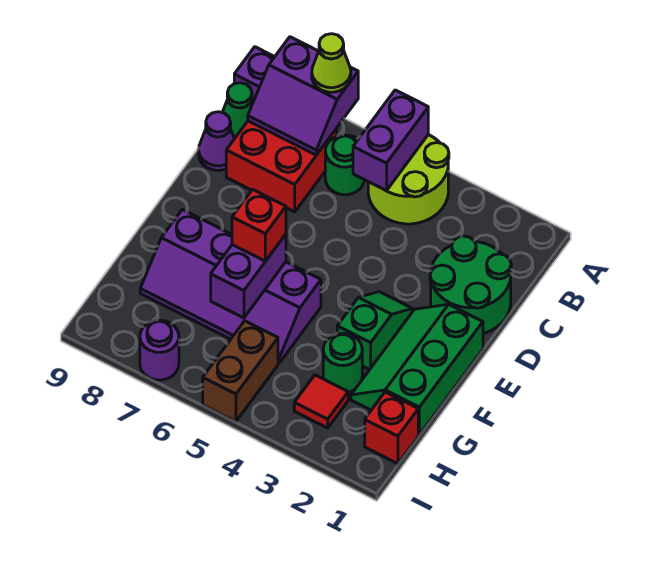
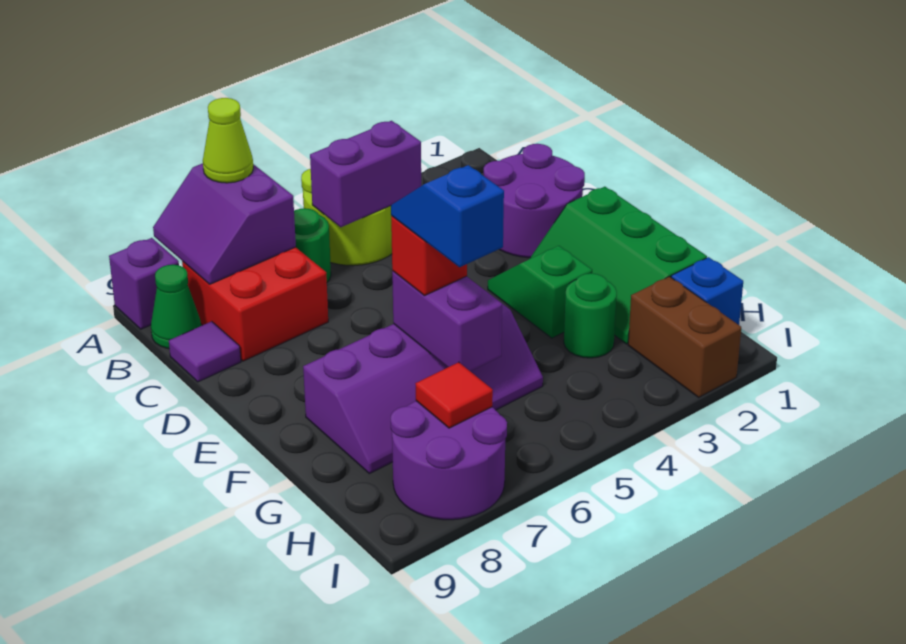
purple brick A5:B5 level 2 -> purple brick B4:B5 level 2
purple slope A7:B8 level 2 top A -> purple slope A7:B8 level 2 top 7
green round brick C1:D2 level 1 -> purple round brick C1:D2 level 1
purple cone C9 level 1 -> purple tile C9 level 1
none -> blue slope F6:G6 level 4 top G
red brick H1 level 1 -> blue brick H1 level 1
red tile H3 level 1 -> red tile H7 level 2
brown brick H5:I5 level 1 -> brown brick H2:I2 level 1
purple round brick I7 level 1 -> purple round brick H7:I8 level 1

